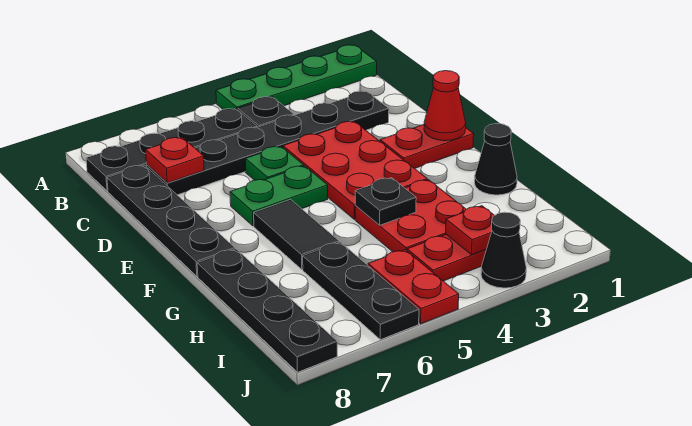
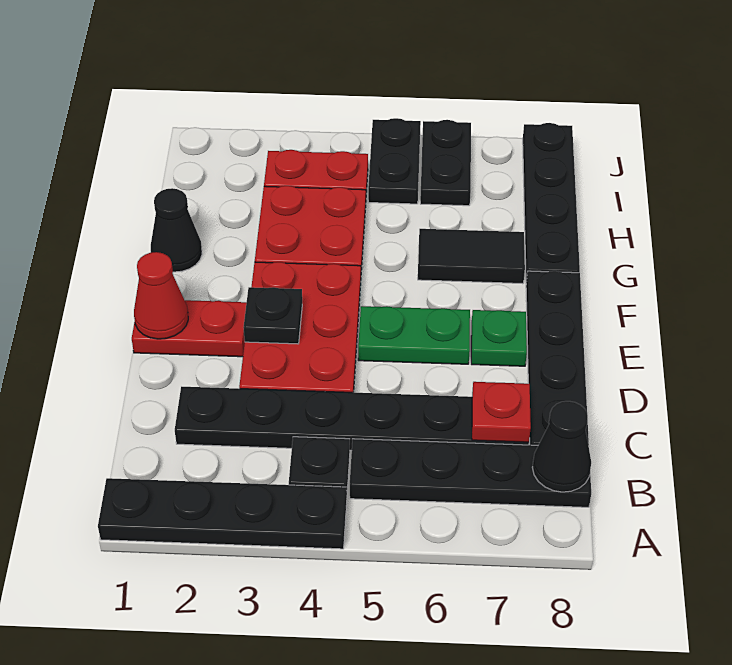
green plate A1:A4 level 1 -> black plate A1:A4 level 1
green plate D5 level 1 -> green plate E7 level 1
black tile F6:G6 level 1 -> black tile G6:G7 level 1
black plate G4 level 2 -> black plate E3 level 2
black plate H6:J6 level 1 -> black plate I6:J6 level 1
red plate I3 level 2 -> none
red plate I5:J5 level 1 -> black plate I5:J5 level 1
black cone J3 level 1 -> black cone B8 level 2

